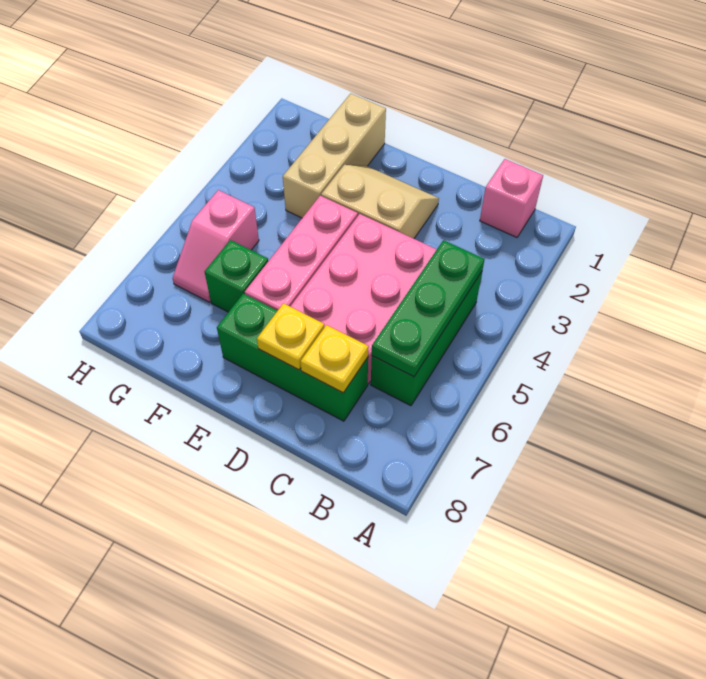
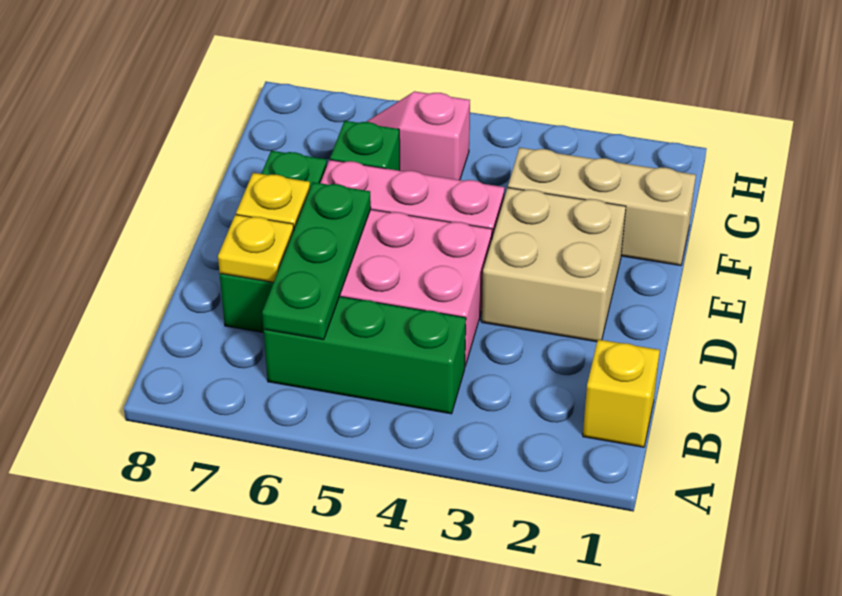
pink brick B1 level 1 -> yellow brick B1 level 1
green plate B4:B6 level 2 -> green plate B6:D6 level 2
tan slope D2:E3 level 1 top 3 -> tan brick D2:E3 level 1

